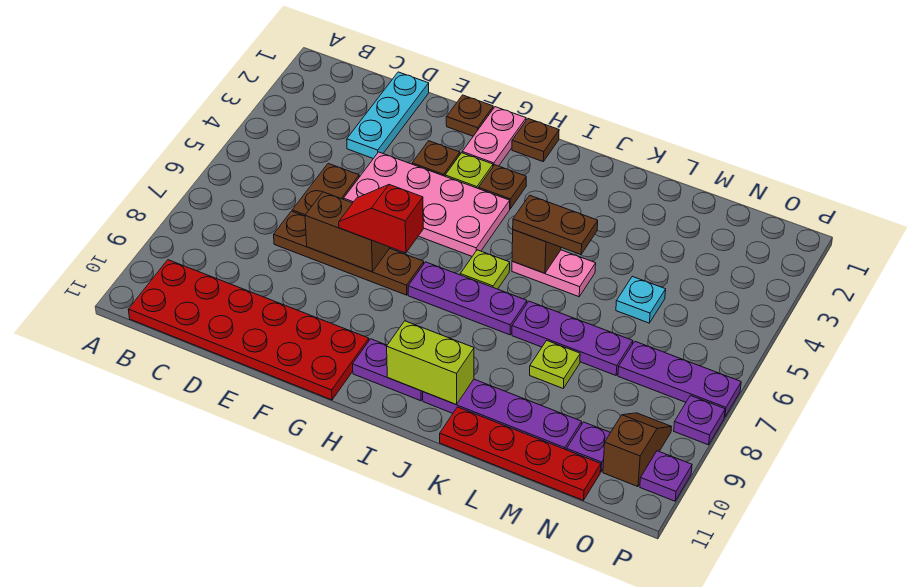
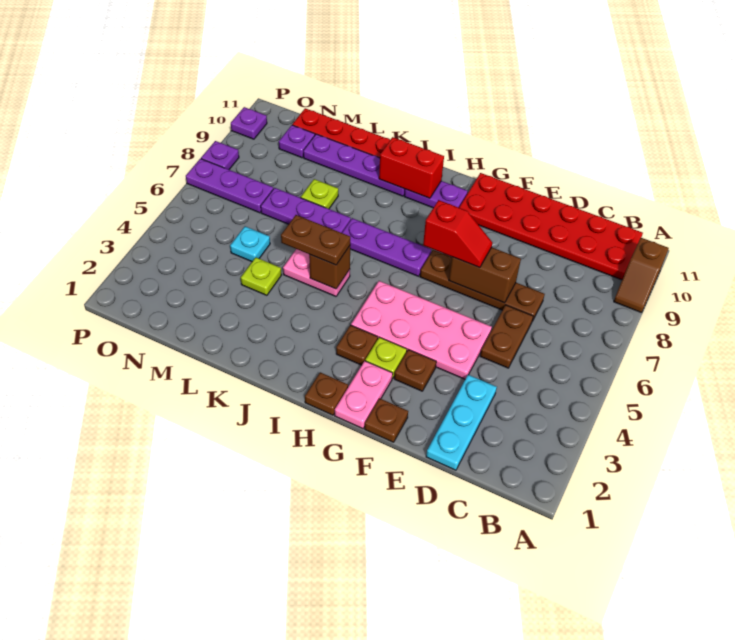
lime plate I6 level 1 -> lime plate L4 level 1
lime brick I10:J10 level 2 -> red brick I10:J10 level 2
brown slope O9:O10 level 1 top 10 -> brown slope A9:A10 level 1 top 10

